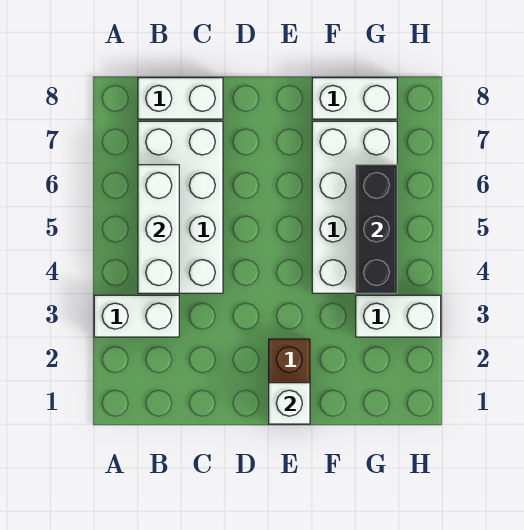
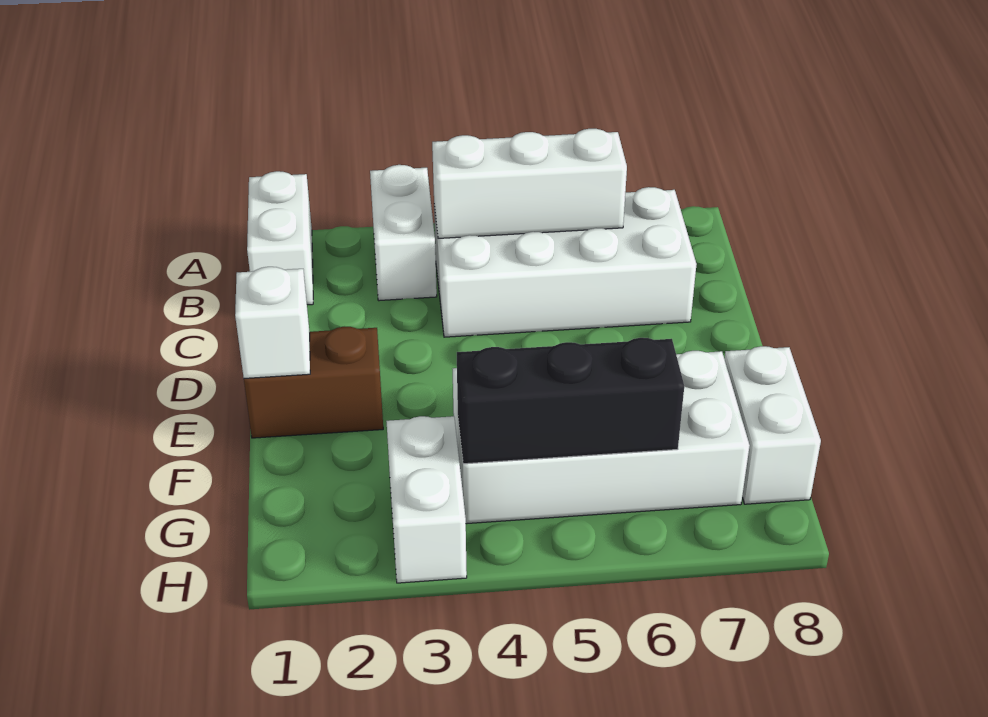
white brick B8:C8 level 1 -> white brick A1:B1 level 1

